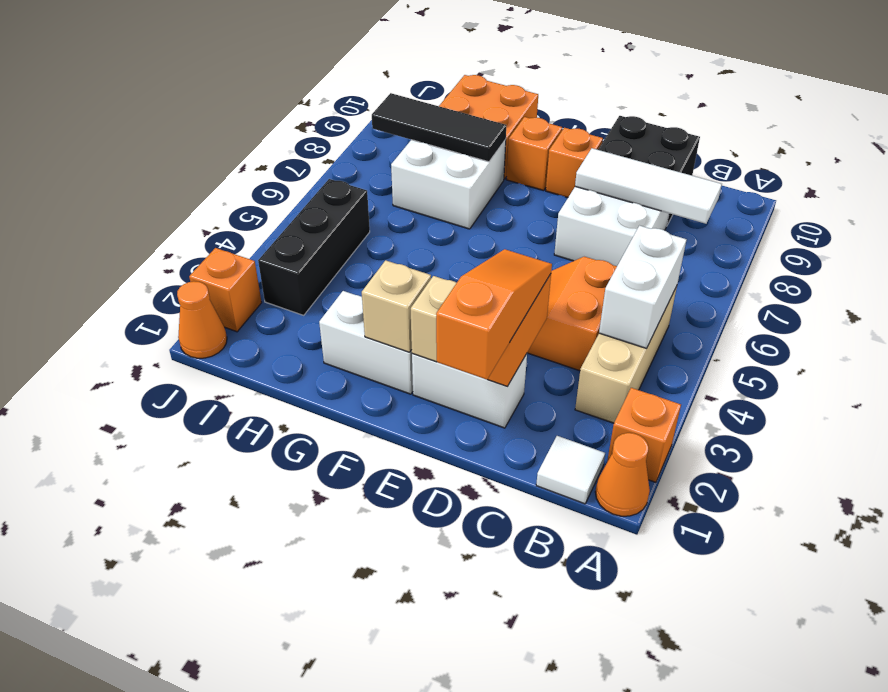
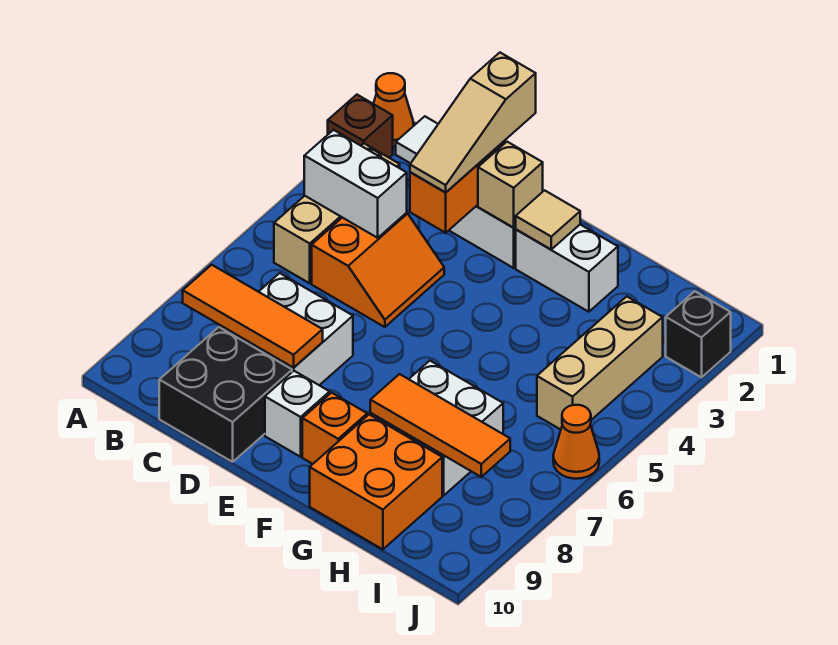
orange brick A2 level 1 -> brown brick A2 level 1
white brick B4:B5 level 2 -> white brick B4:C4 level 2
white tile B8:D8 level 2 -> orange tile B8:D8 level 2
orange slope D1:D3 level 3 top 1 -> tan slope D1:D3 level 3 top 1
orange brick E9 level 1 -> white brick E9 level 1
tan brick F2 level 2 -> tan tile F2 level 2
black tile G8:I8 level 2 -> orange tile G8:I8 level 2
black brick I3:I5 level 1 -> tan brick I3:I5 level 1
orange cone J1 level 1 -> orange cone J6 level 1
orange brick J2 level 1 -> black brick J2 level 1

